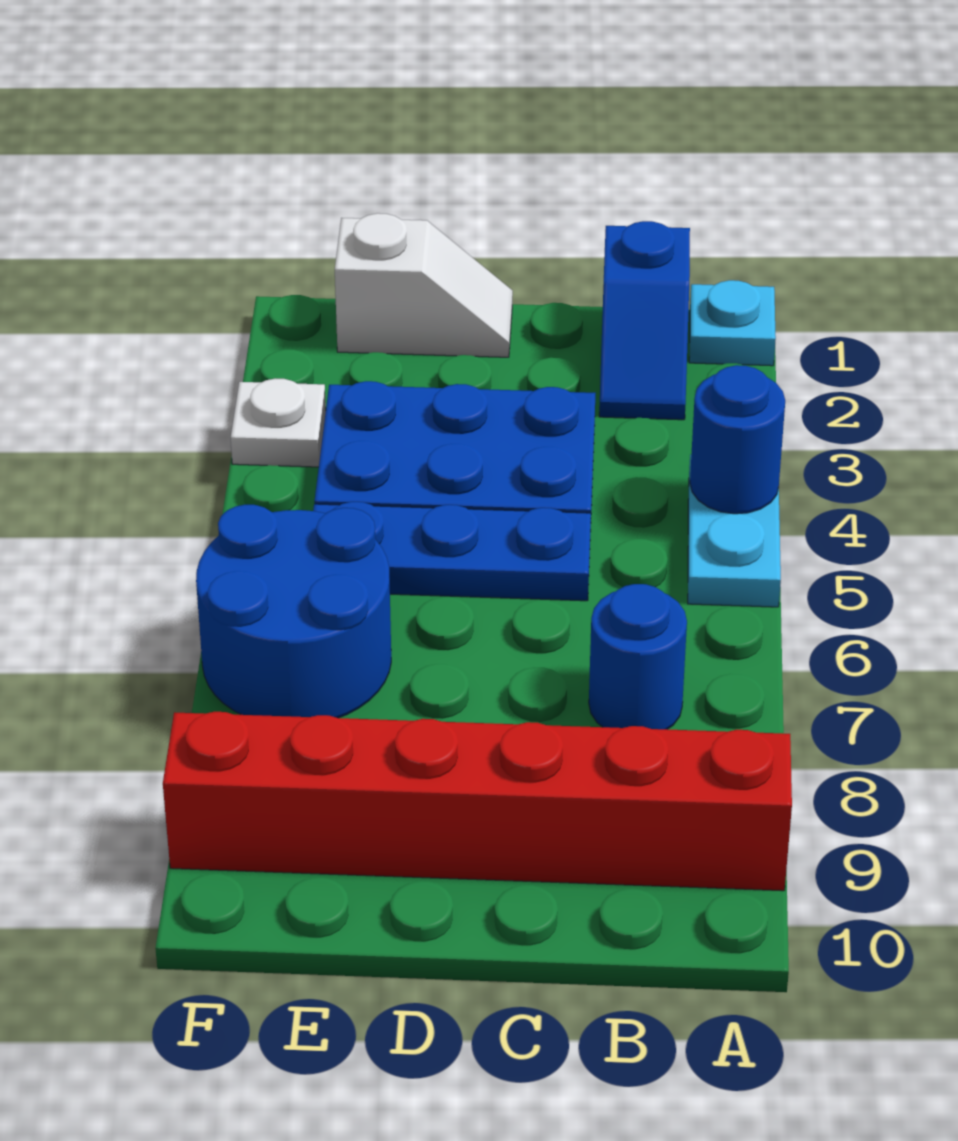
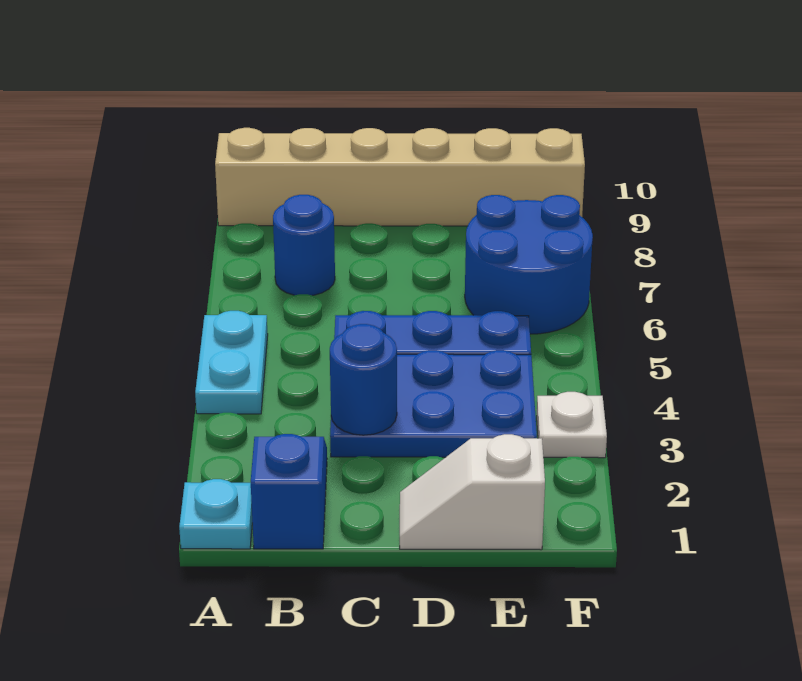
blue round brick A4 level 2 -> blue round brick C3 level 2
red brick A9:F9 level 1 -> tan brick A9:F9 level 1

